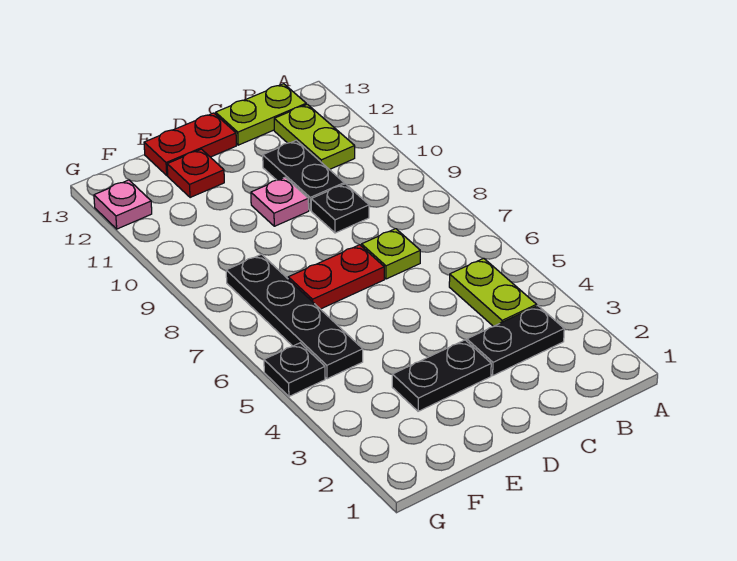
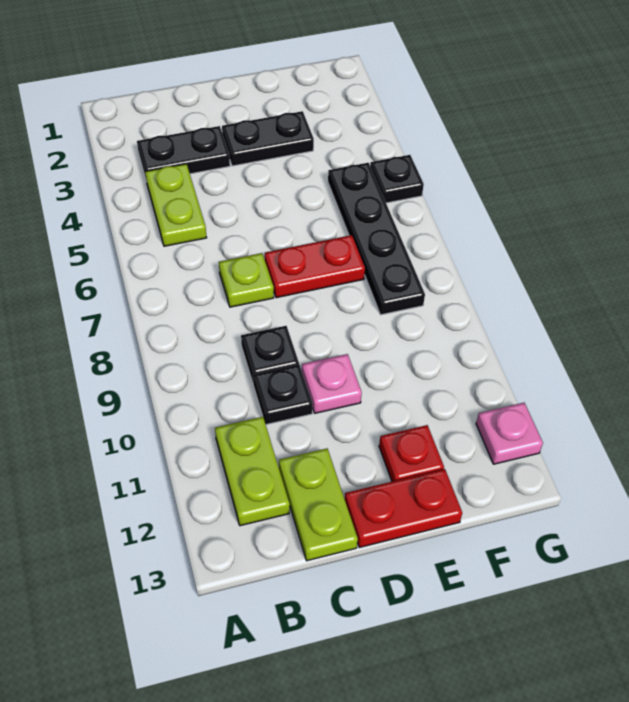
lime plate B13:C13 level 1 -> lime plate C12:C13 level 1
black plate C10:C11 level 1 -> black plate C10 level 1

